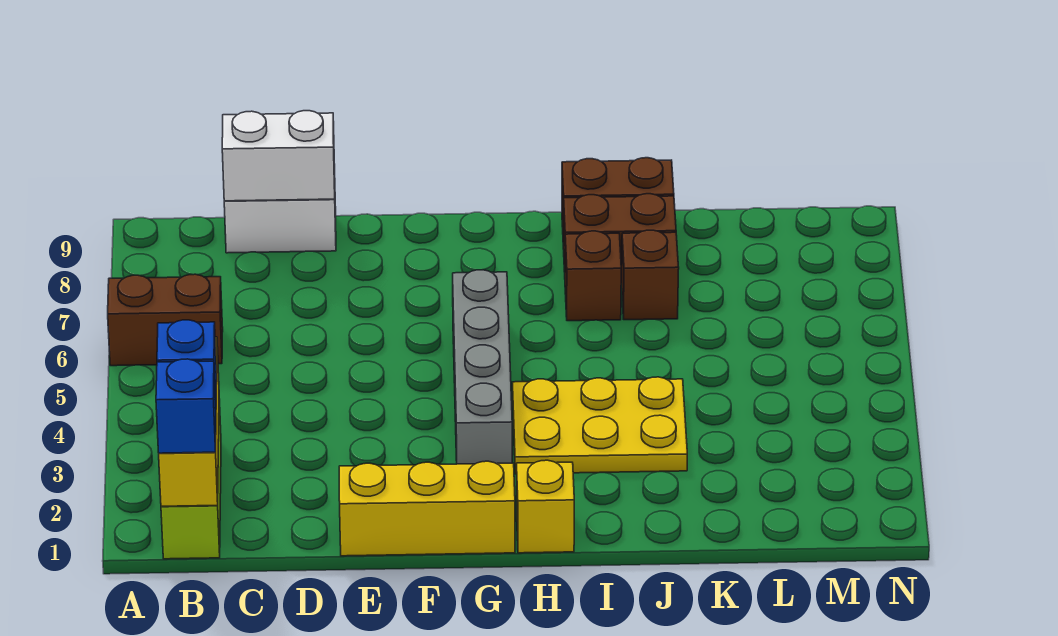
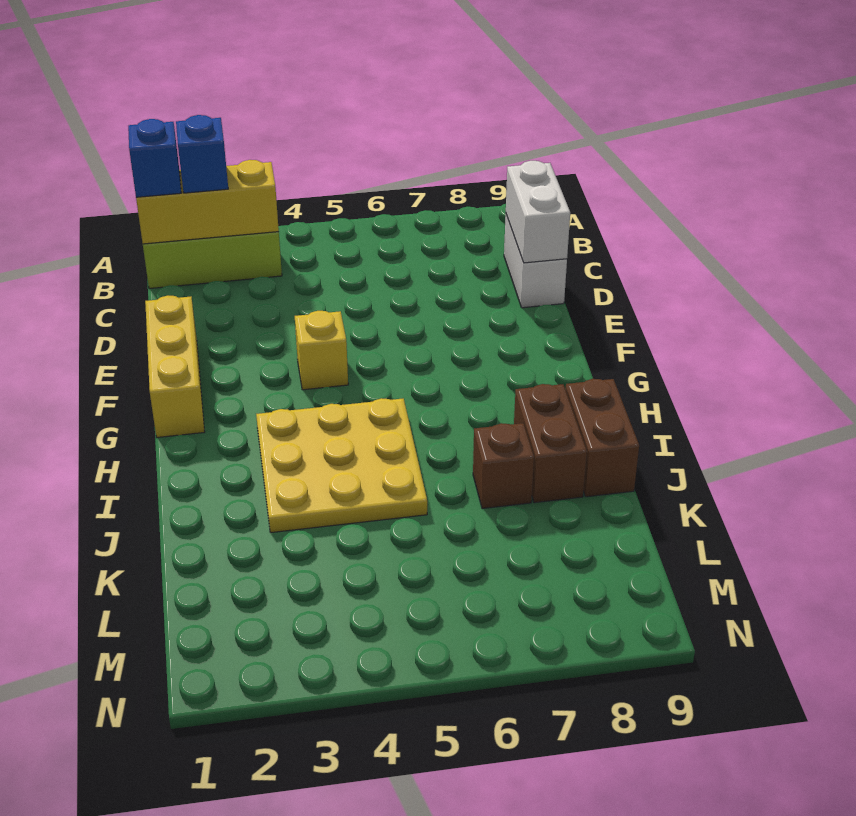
brown brick A6:B6 level 1 -> none
grey brick G3:G6 level 1 -> none
yellow brick H1 level 1 -> yellow brick F4 level 1
yellow plate H3:J4 level 1 -> yellow plate H3:J5 level 1
brown brick I7 level 1 -> none

